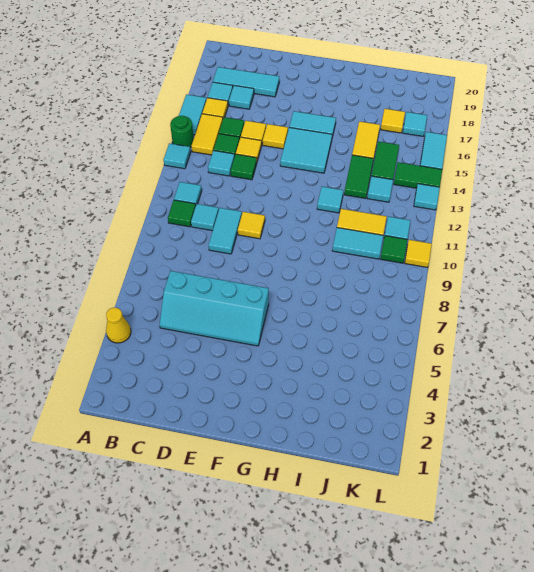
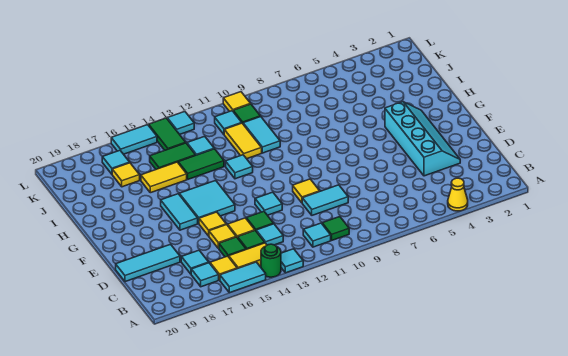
cyan tile B18:D18 level 1 -> cyan tile D18:D20 level 1
cyan slope C5:F6 level 1 top 6 -> cyan slope D3:G4 level 1 top 4
cyan tile C10 level 1 -> cyan tile E12 level 1

